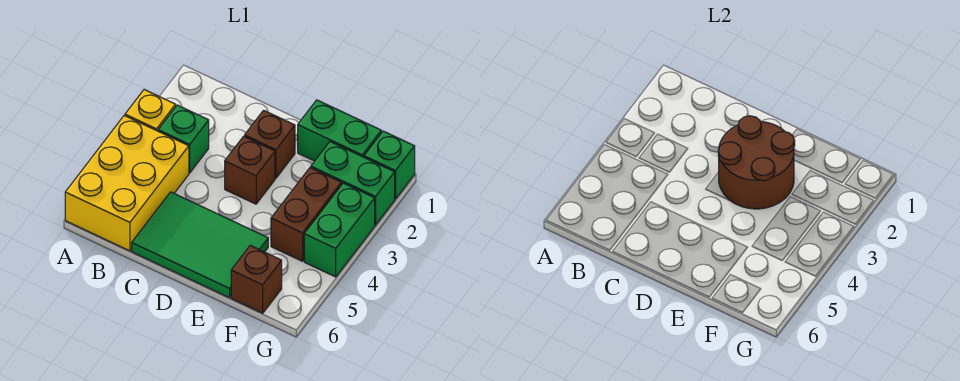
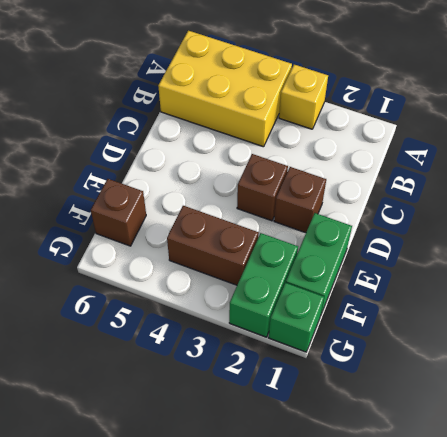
green brick B3 level 1 -> none
green tile C5:E6 level 1 -> none
brown round brick D2:E3 level 2 -> none
green brick G3:G4 level 1 -> none

